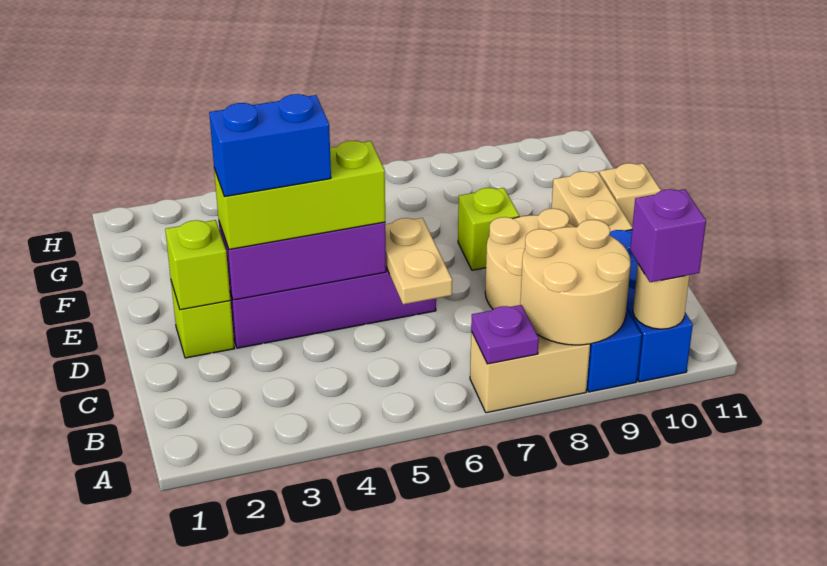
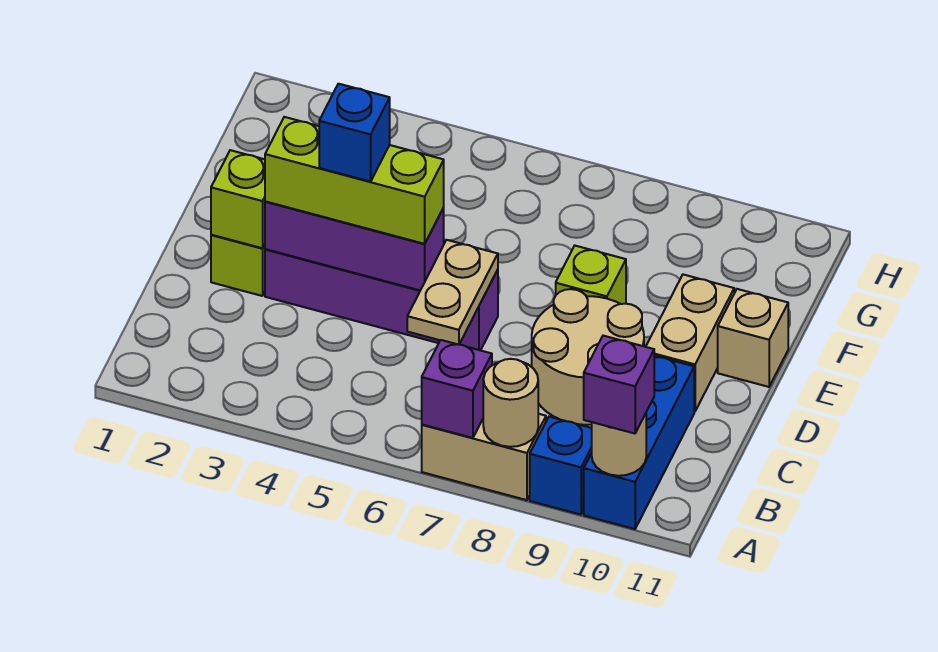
purple plate A7 level 2 -> purple brick A7 level 2
tan round brick A8:B9 level 2 -> tan round brick A8 level 2
blue brick D3:D4 level 4 -> blue brick D4 level 4

